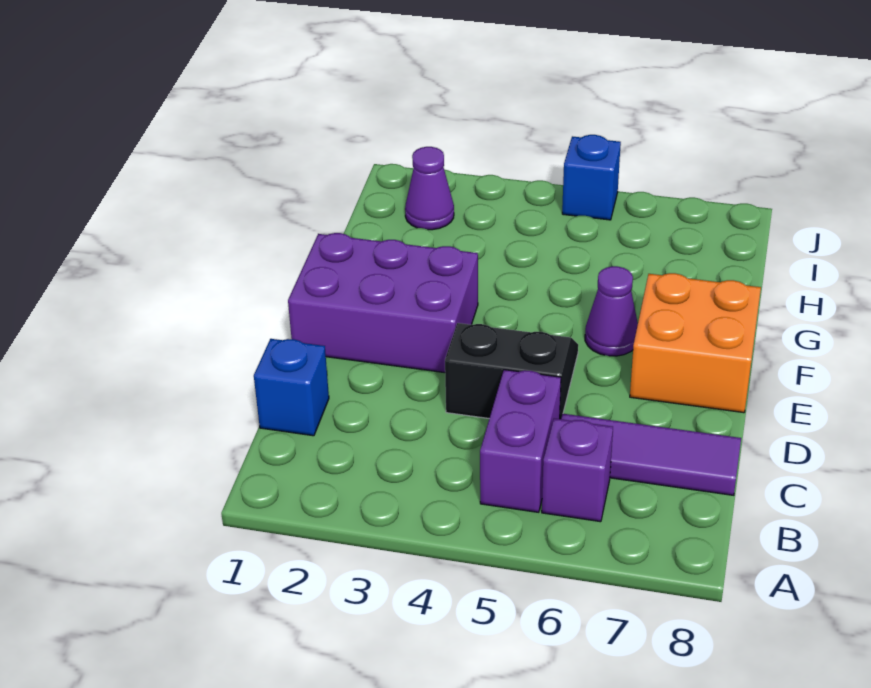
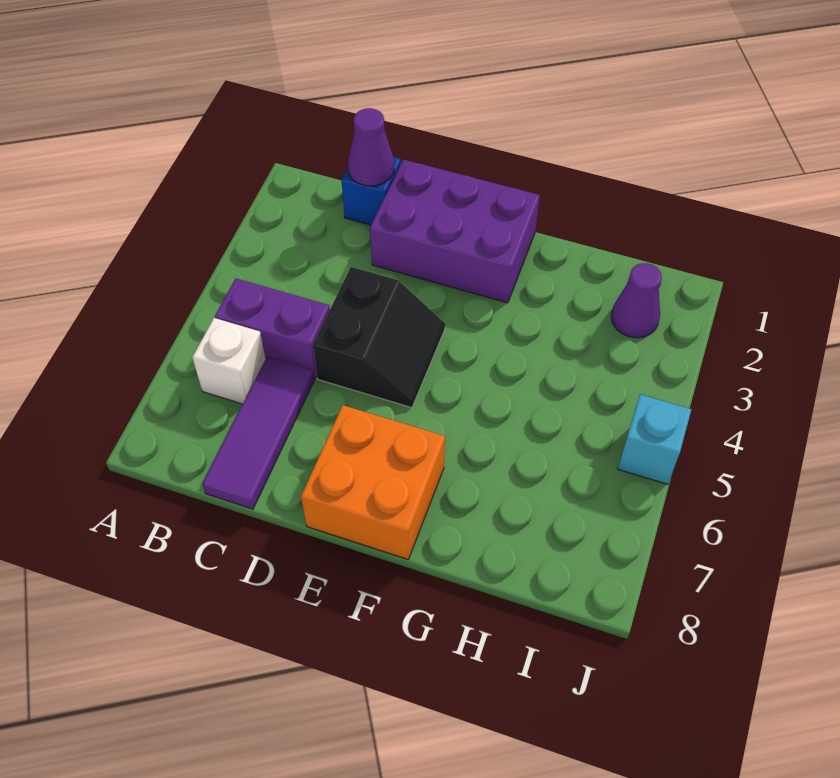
purple brick B6 level 1 -> white brick B6 level 1
purple brick E1:F3 level 1 -> purple brick D1:F2 level 1
purple cone F6 level 1 -> purple cone C1 level 2
blue brick J5 level 1 -> cyan brick J5 level 1

